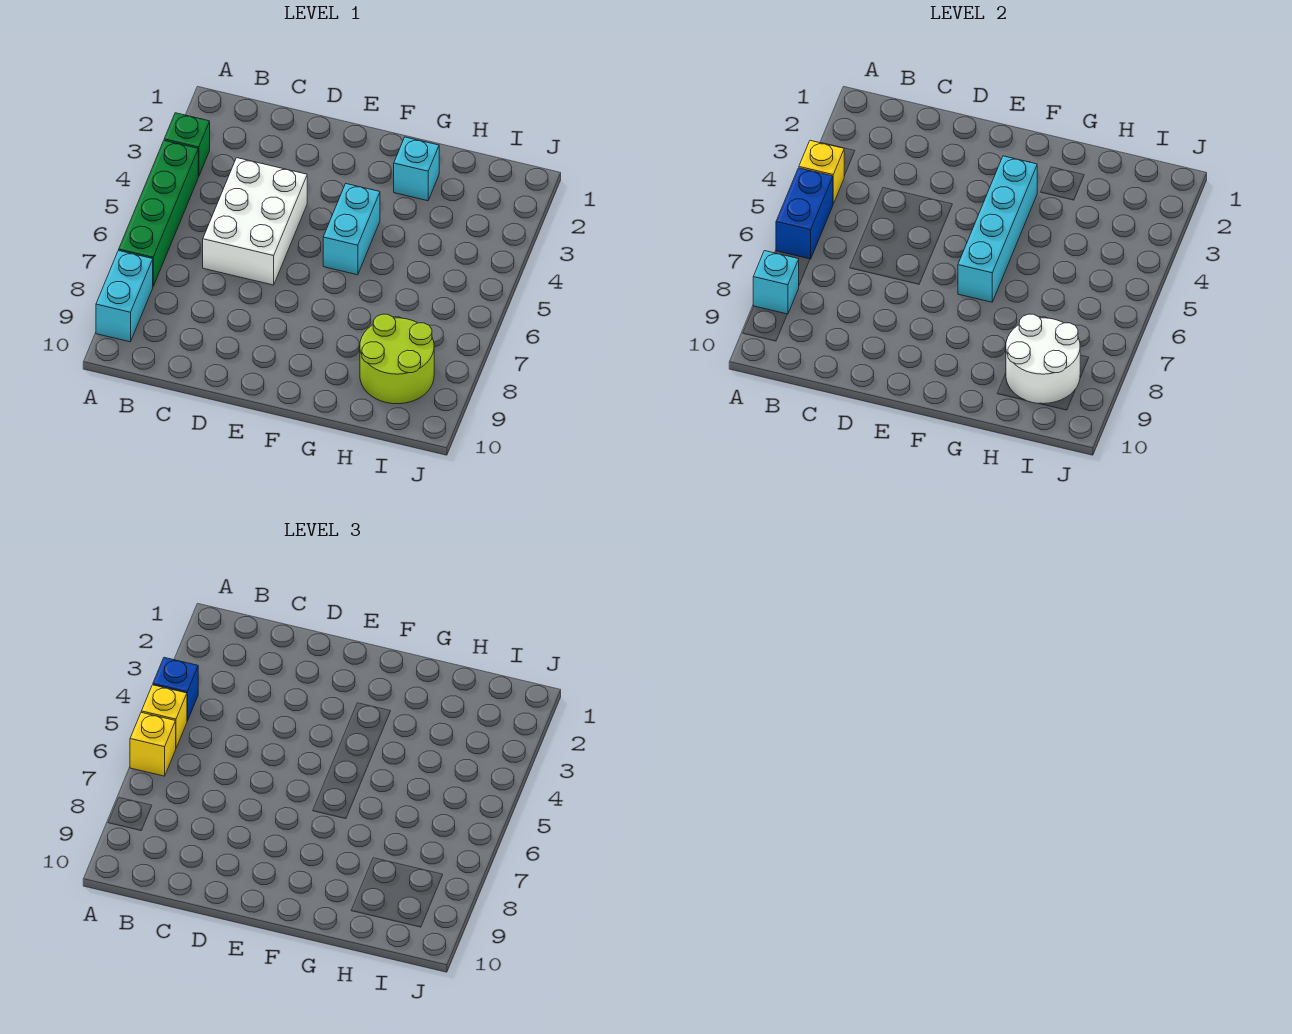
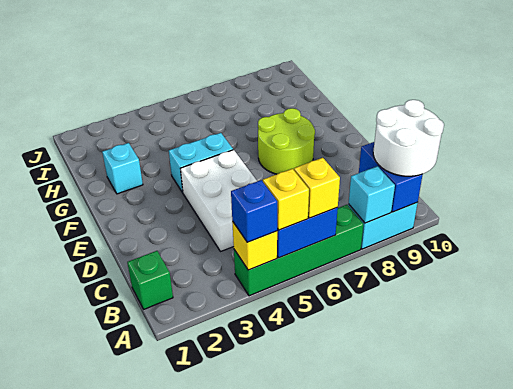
green brick A3 level 1 -> green brick B1 level 1
none -> blue brick A9:B9 level 2
white brick C4:D6 level 1 -> white brick C4:E5 level 1
cyan brick F3:F6 level 2 -> none
lime round brick H8:I9 level 1 -> lime round brick E7:F8 level 1
white round brick H8:I9 level 2 -> white round brick A9:B10 level 3

